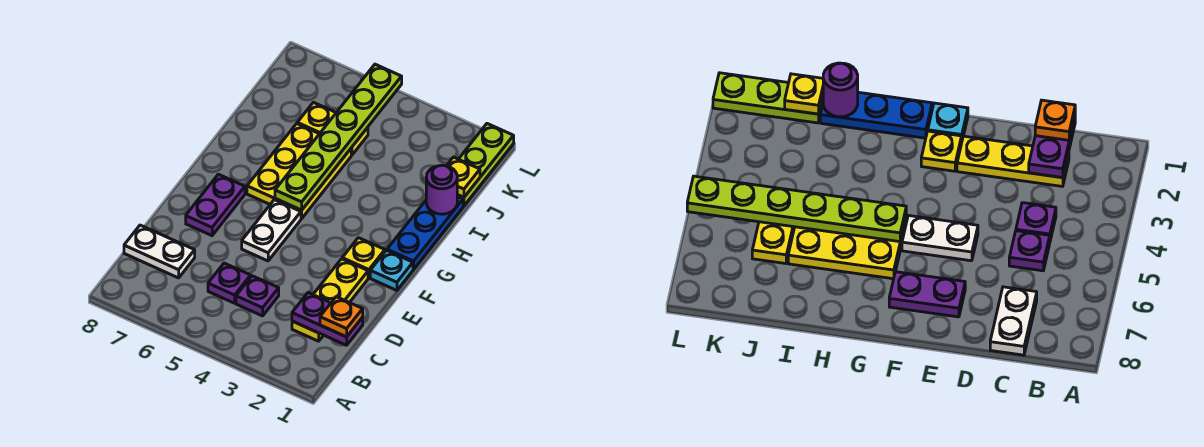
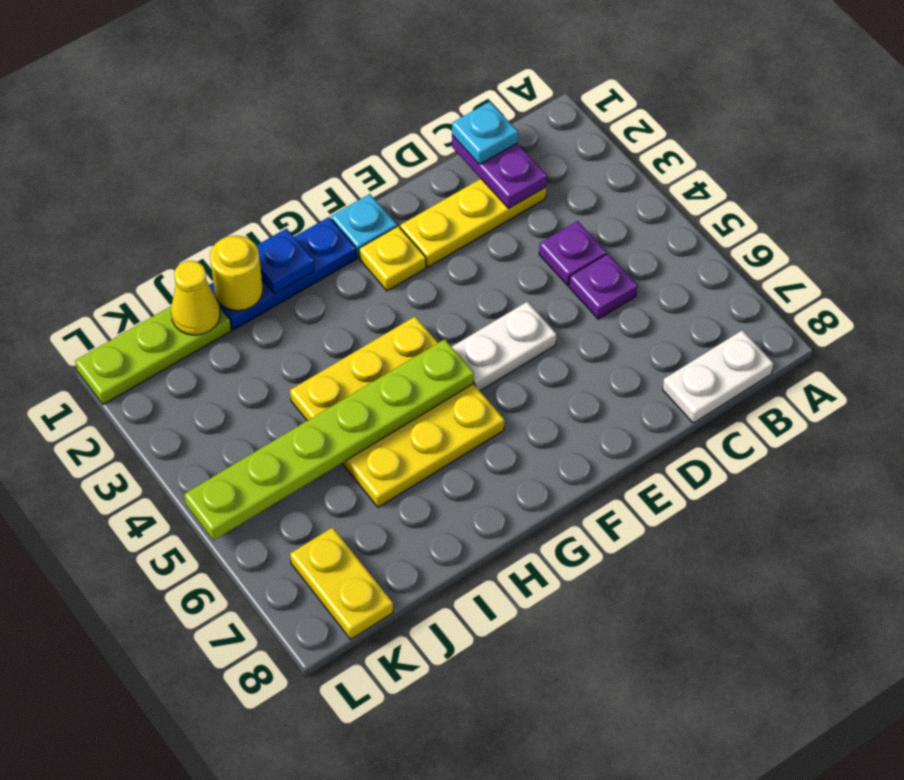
orange plate C1 level 3 -> cyan plate C1 level 3
white plate C7:C8 level 1 -> white plate B8:C8 level 1
purple plate E7:F7 level 1 -> none
yellow plate G5:I6 level 1 -> yellow plate G4:I6 level 1
none -> blue plate H1 level 2
purple round brick I1 level 2 -> yellow round brick I1 level 2
yellow plate J1 level 2 -> yellow cone J1 level 2
yellow plate J5:J6 level 1 -> yellow plate K7:K8 level 1

